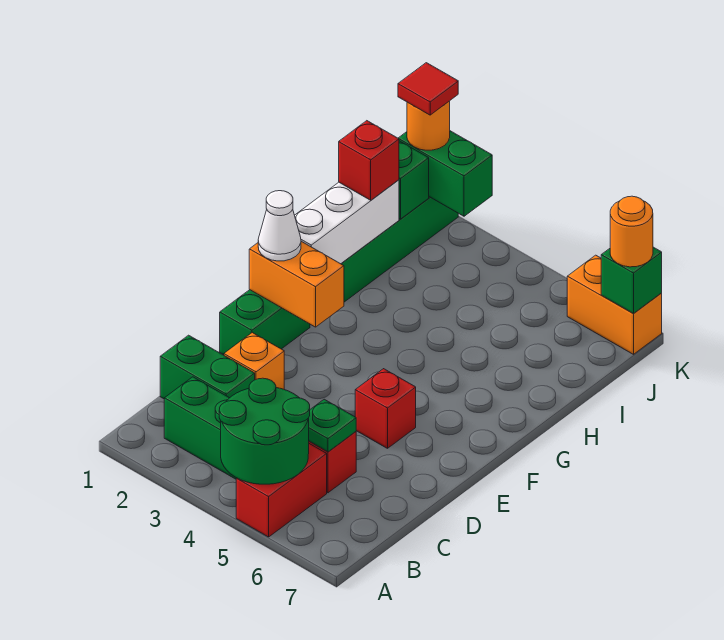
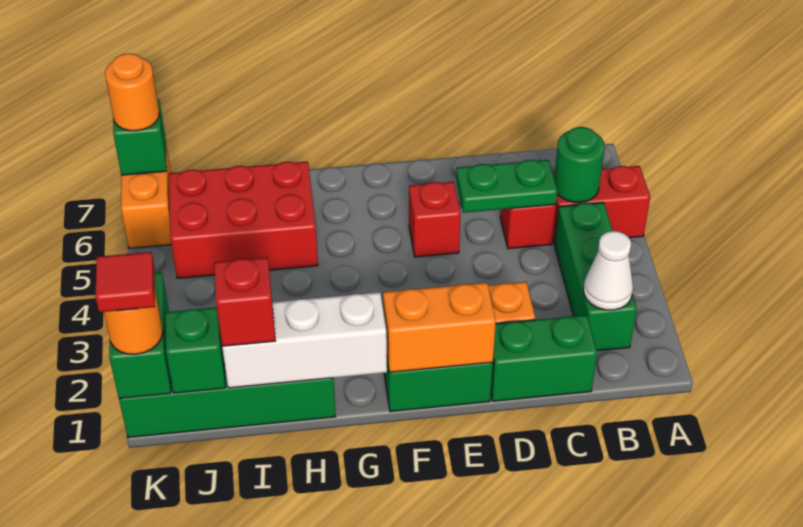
green round brick A4:B5 level 2 -> green round brick B5 level 2
green brick C1:C2 level 1 -> green brick C1:D1 level 1
green plate C5 level 2 -> green plate C5:D5 level 2
orange brick F1:F2 level 2 -> orange brick E1:F1 level 2
white cone F1 level 3 -> white cone B2 level 2
none -> red brick H5:J6 level 1

